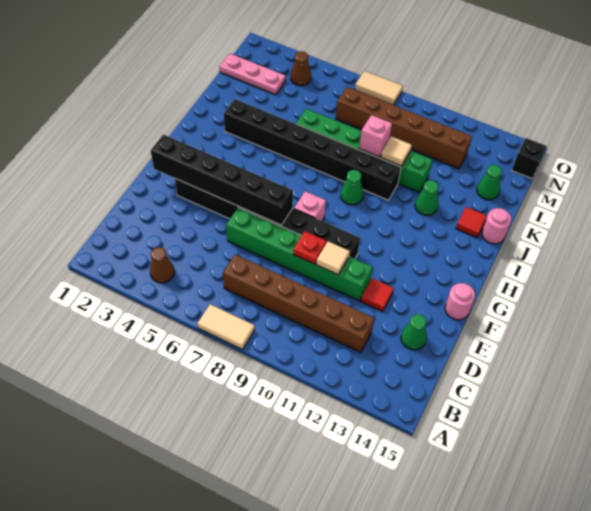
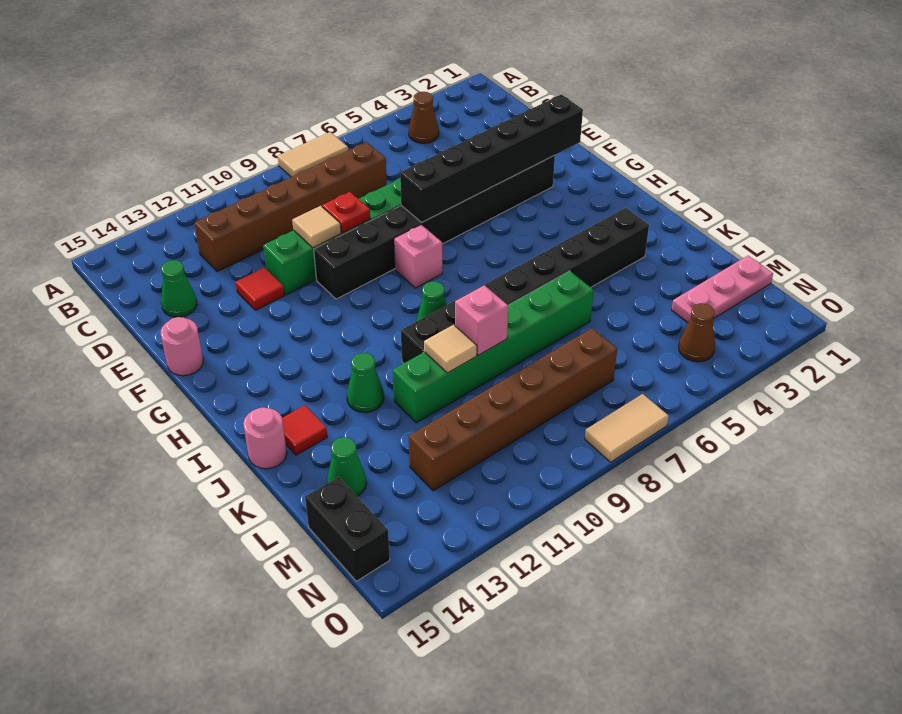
black brick N15 level 1 -> black brick M15:N15 level 1

